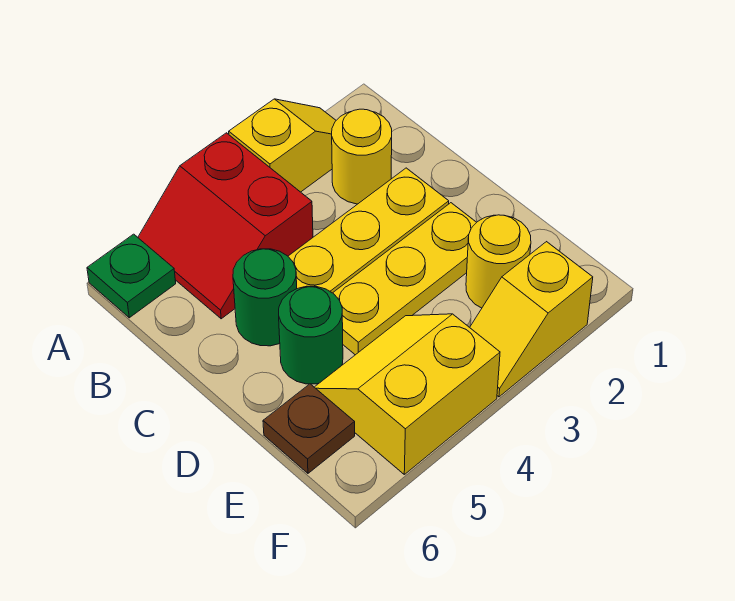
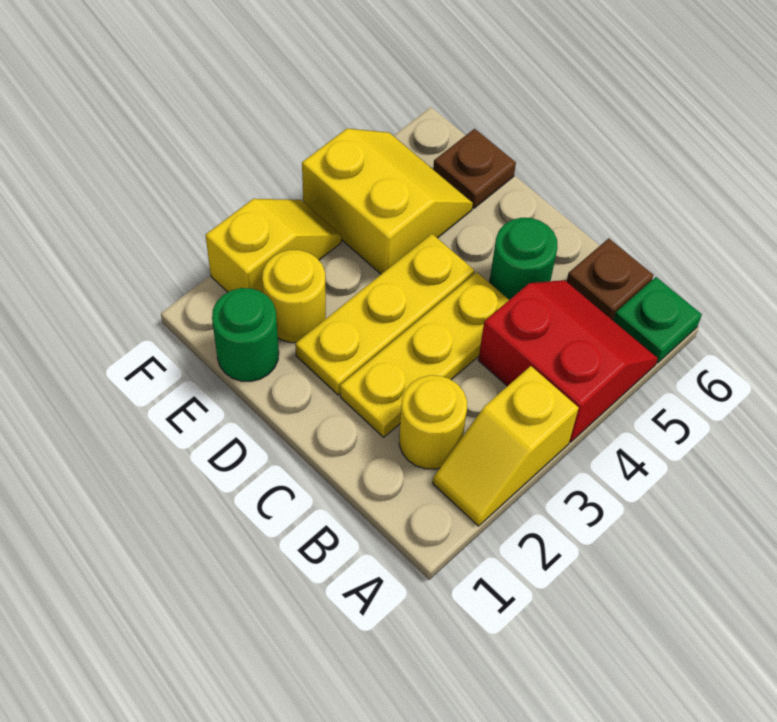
none -> brown plate B6 level 1
green round brick D5 level 1 -> green round brick E1 level 1
yellow slope E4:F5 level 1 top F -> yellow slope E4:F5 level 1 top 4

